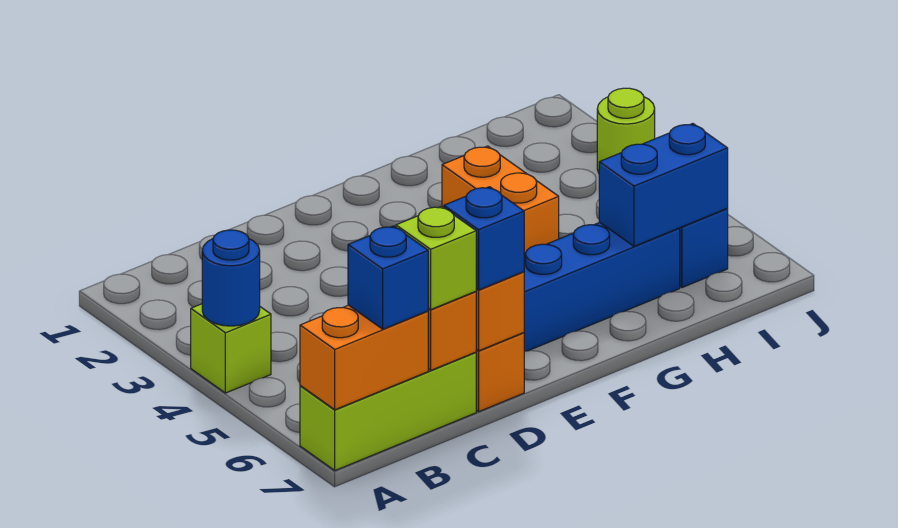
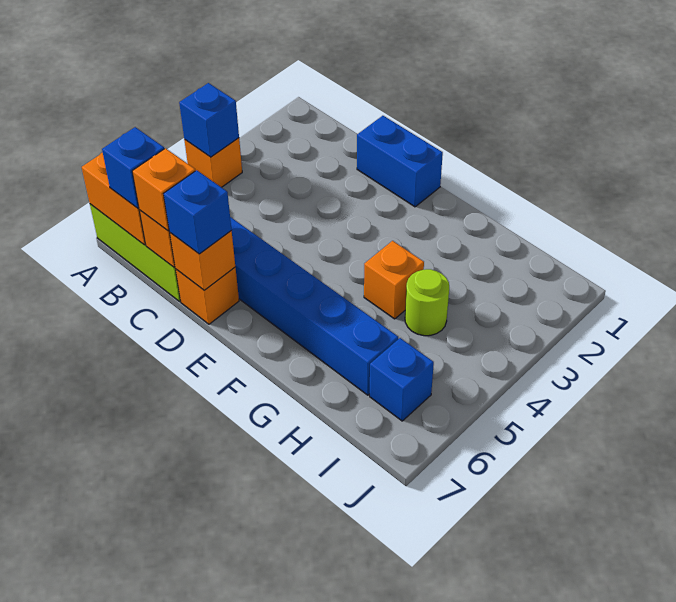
lime brick A4 level 1 -> orange brick A4 level 1
blue round brick A4 level 2 -> blue brick A4 level 2
lime brick C7 level 3 -> orange brick C7 level 3
orange brick G3:G4 level 1 -> orange brick G4 level 1
blue brick H6:I6 level 2 -> blue brick D1:E1 level 1
lime round brick J3 level 1 -> lime round brick H4 level 1

